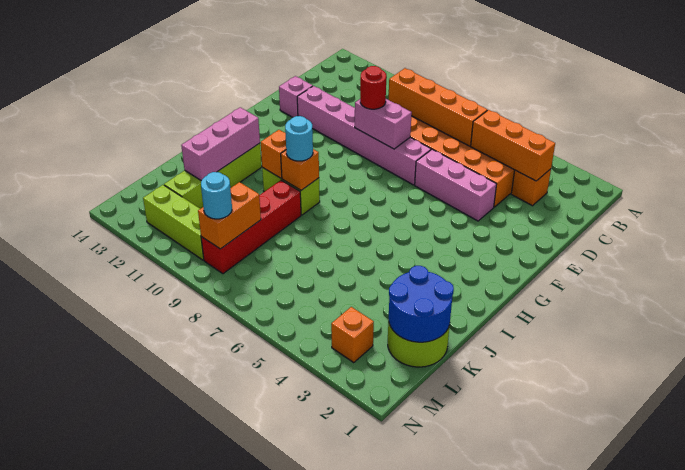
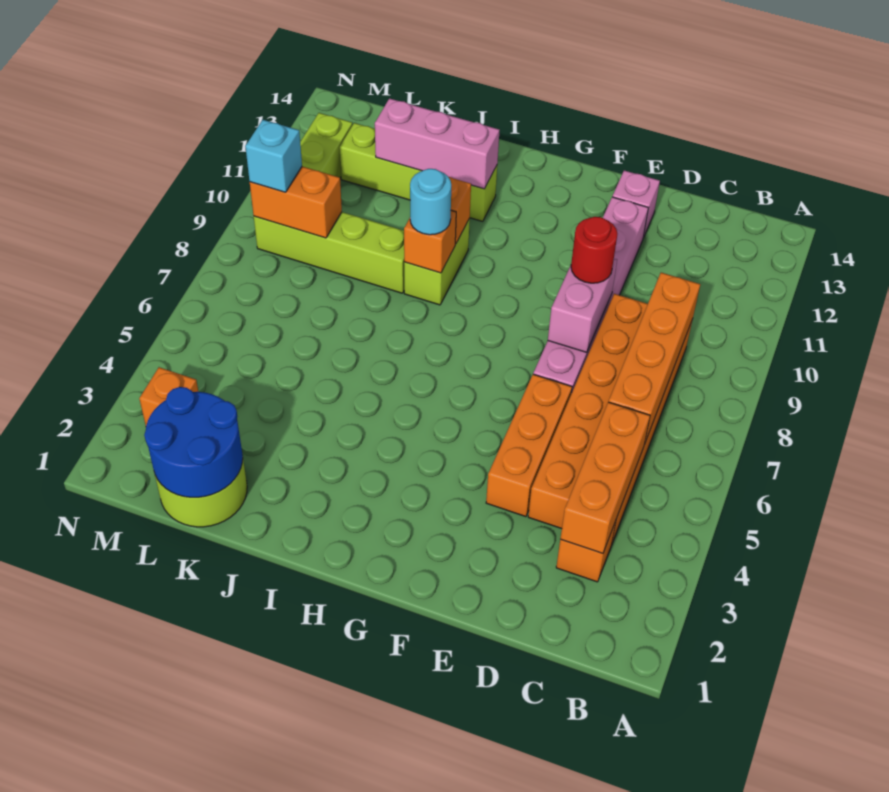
pink brick E4:E6 level 1 -> orange brick E4:E6 level 1
red brick J9:M9 level 1 -> lime brick J9:M9 level 1
cyan round brick M9 level 3 -> cyan brick M9 level 3

